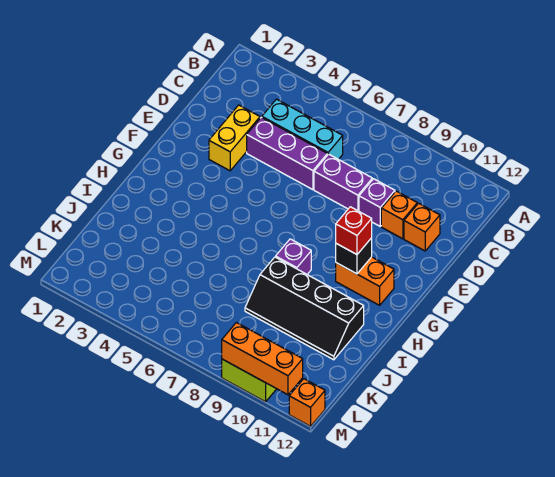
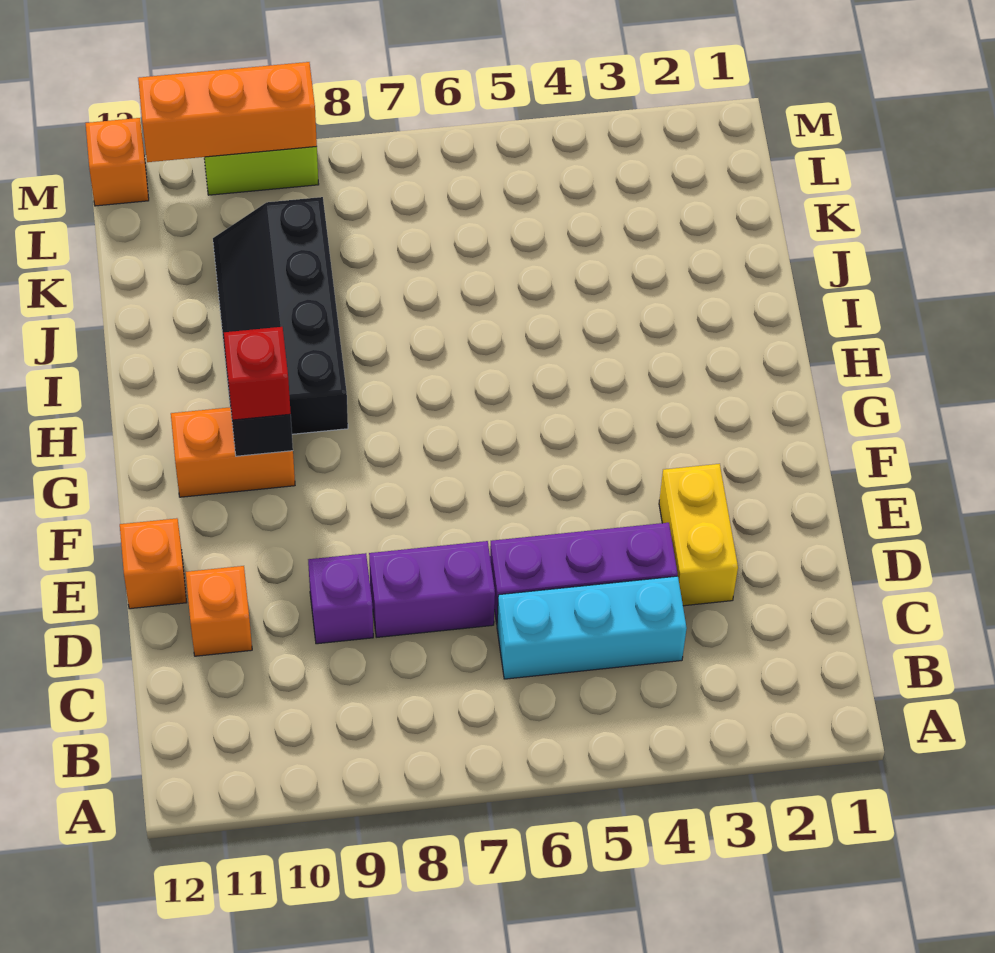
orange brick D10 level 1 -> orange brick E12 level 1
purple brick H8 level 1 -> none
black slope I8:J11 level 1 top I -> black slope H9:K10 level 1 top 9

